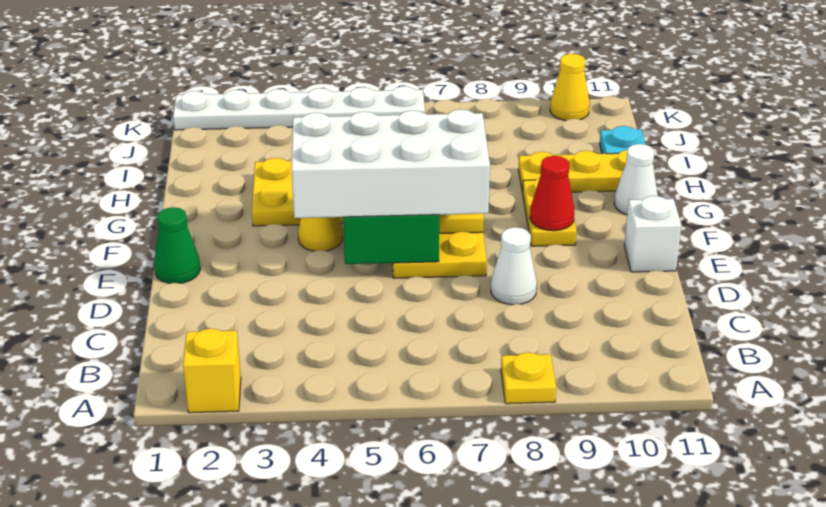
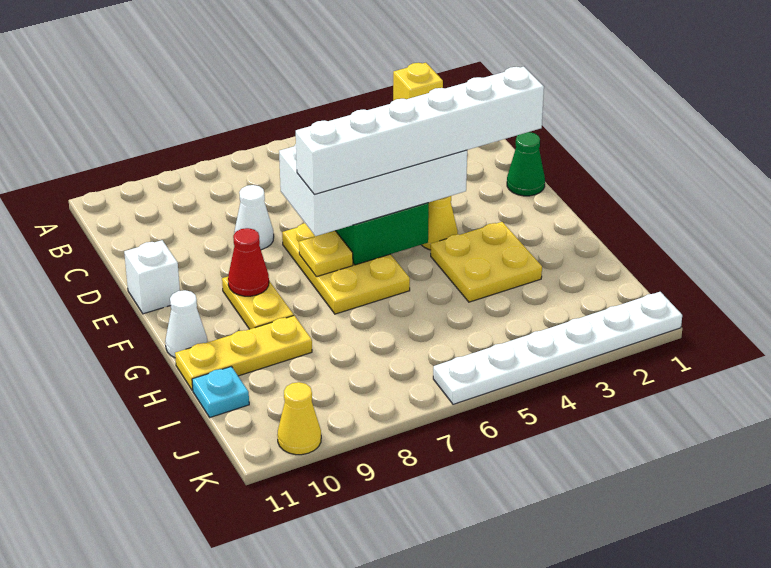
yellow plate A8 level 1 -> none
none -> white brick F2:F7 level 4

